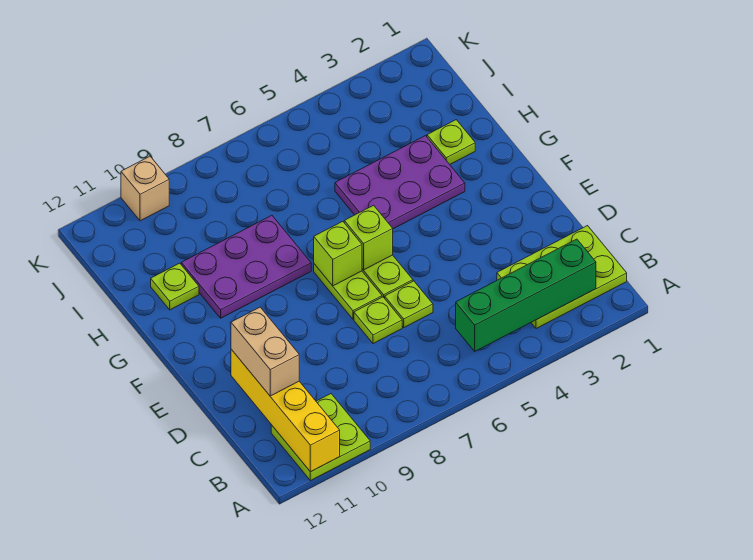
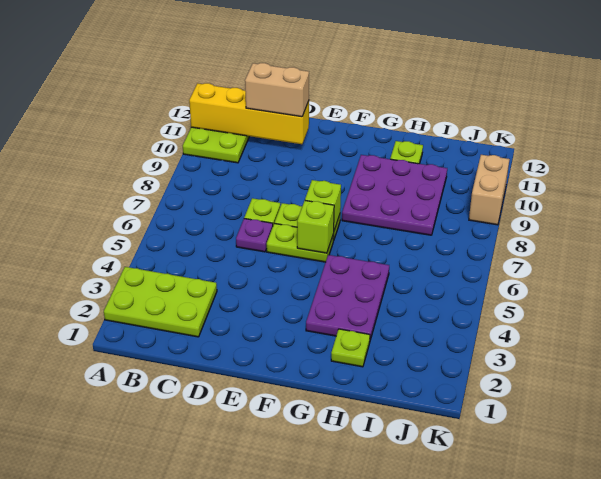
lime plate B1:C3 level 1 -> lime plate A2:C3 level 1
green brick B2:B5 level 2 -> none
lime plate D6 level 1 -> purple plate D6 level 1
purple plate G8:H10 level 1 -> purple plate G8:I10 level 1
tan brick K10 level 1 -> tan brick K9:K10 level 1

